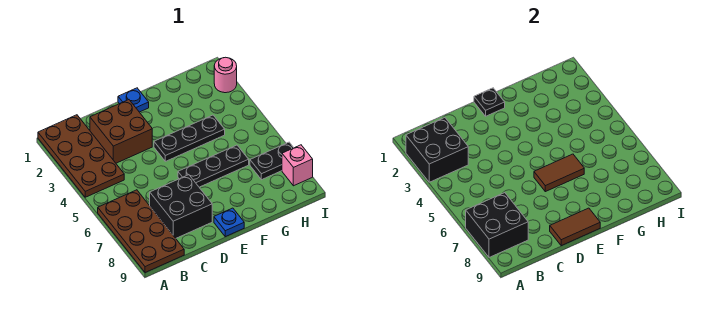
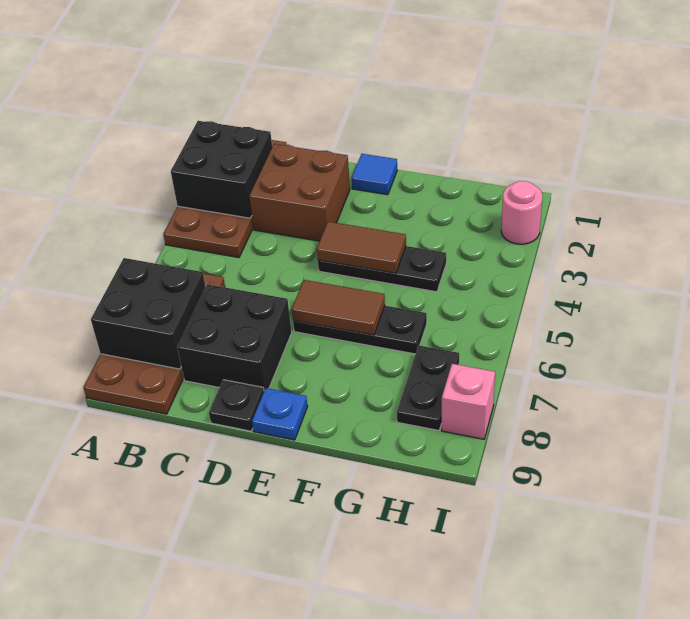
brown tile D9:E9 level 2 -> brown tile E4:F4 level 2
blue plate E1 level 1 -> blue tile E1 level 1
black plate E1 level 2 -> black plate D9 level 1
black plate H7:I7 level 1 -> black plate H7:H8 level 1

